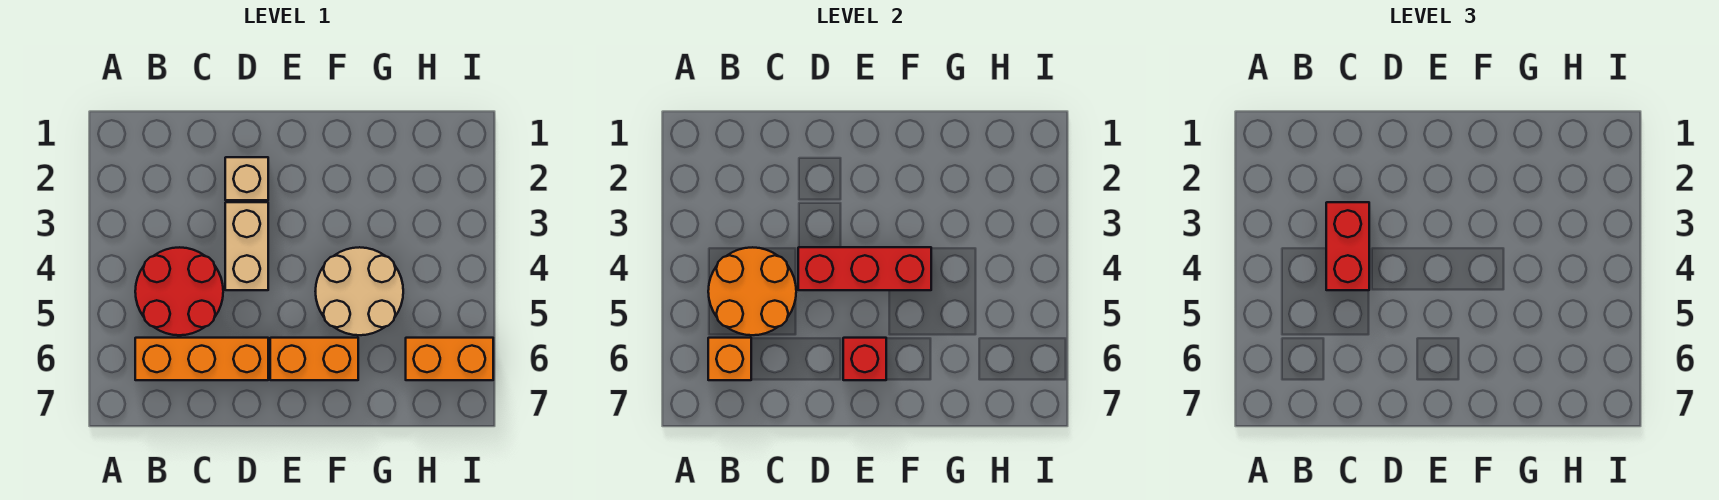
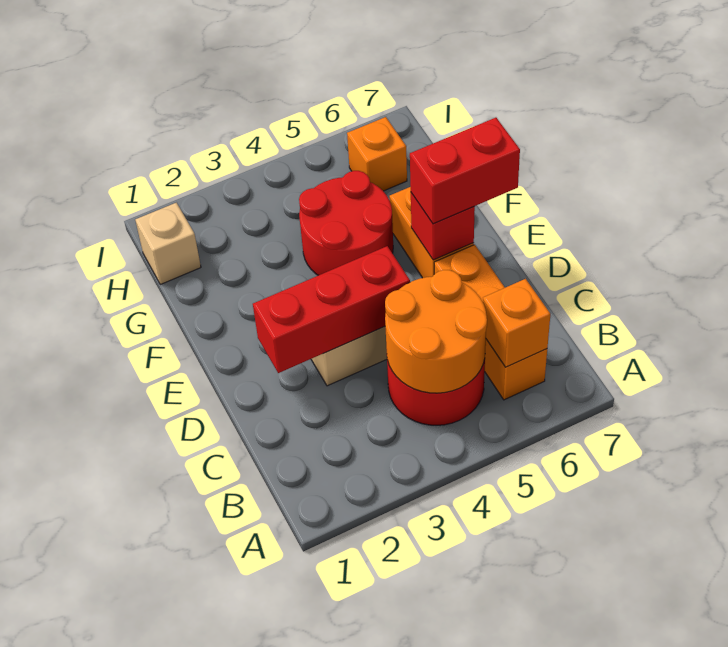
red brick C3:C4 level 3 -> red brick E6:E7 level 3
tan brick D2 level 1 -> tan brick H1 level 1
red brick D4:F4 level 2 -> red brick D2:D4 level 2
tan round brick F4:G5 level 1 -> red round brick F4:G5 level 1
orange brick H6:I6 level 1 -> orange brick H6 level 1

